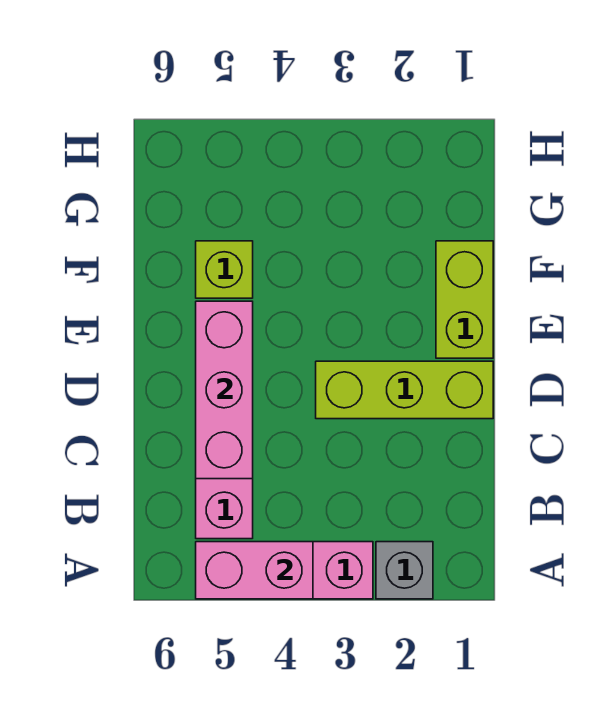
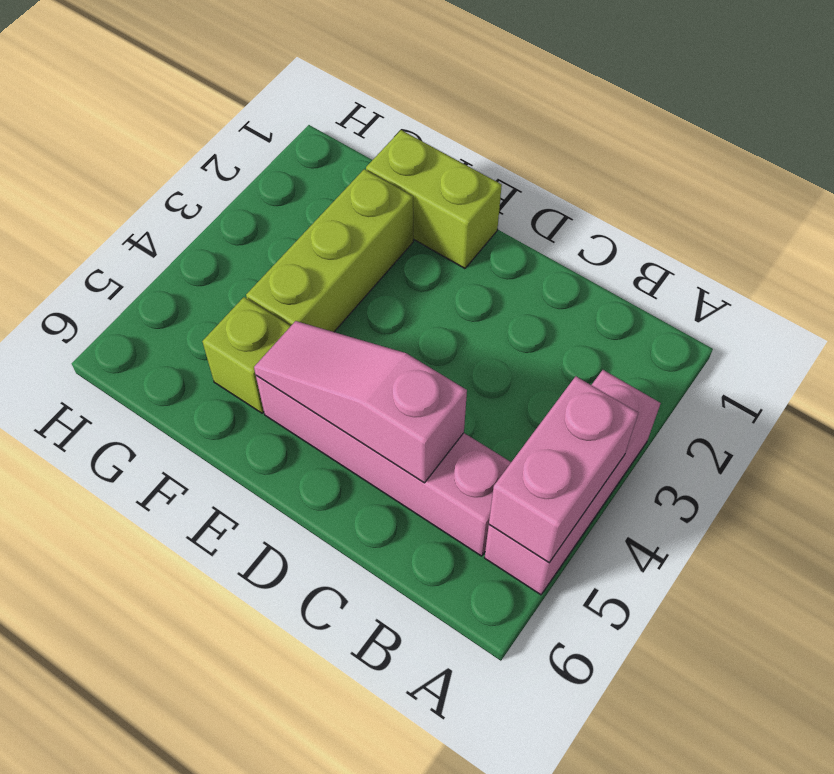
grey brick A2 level 1 -> none
pink brick C5:E5 level 2 -> pink slope C5:E5 level 2 top C
lime brick D1:D3 level 1 -> lime brick F2:F4 level 1

